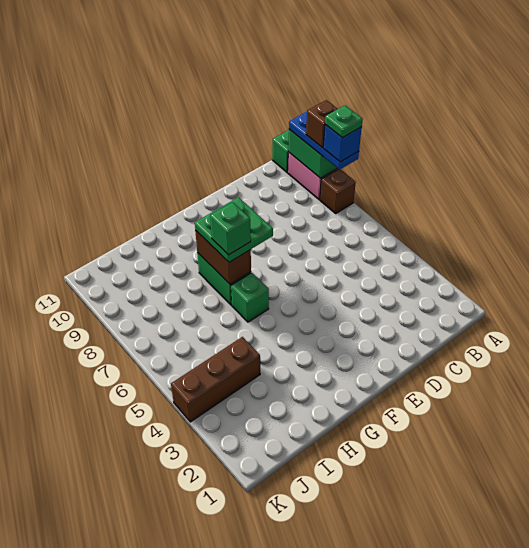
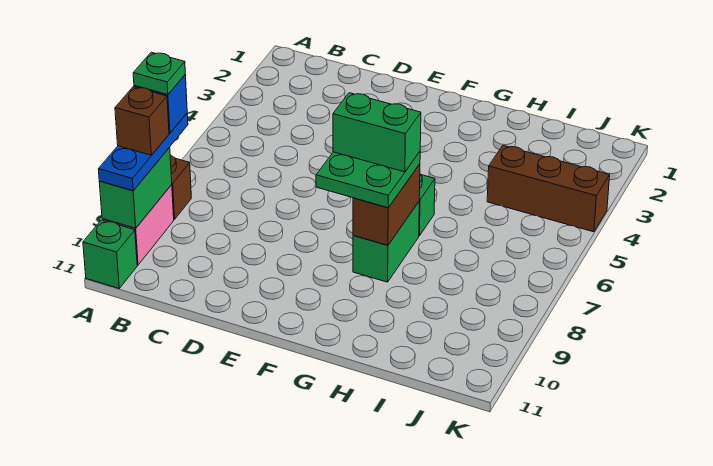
green brick G7 level 4 -> green brick F7:G7 level 4

